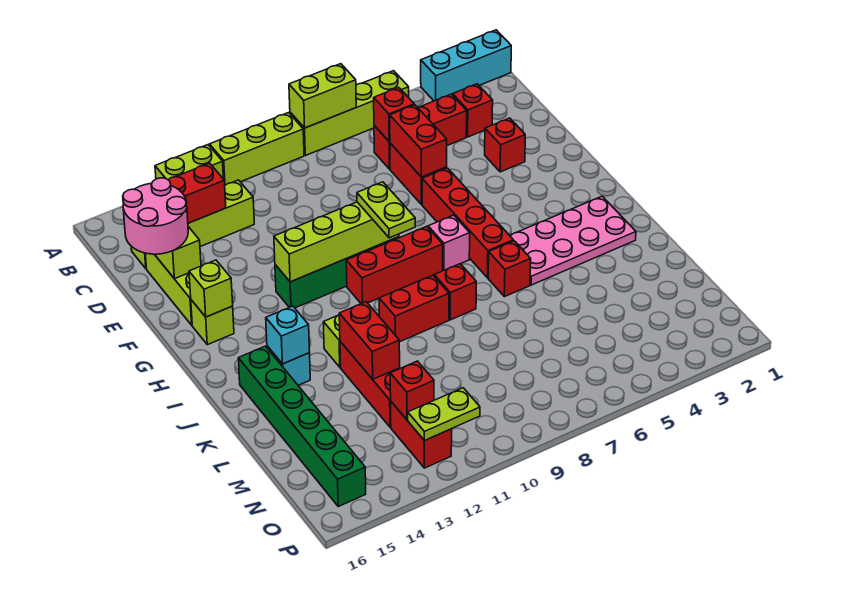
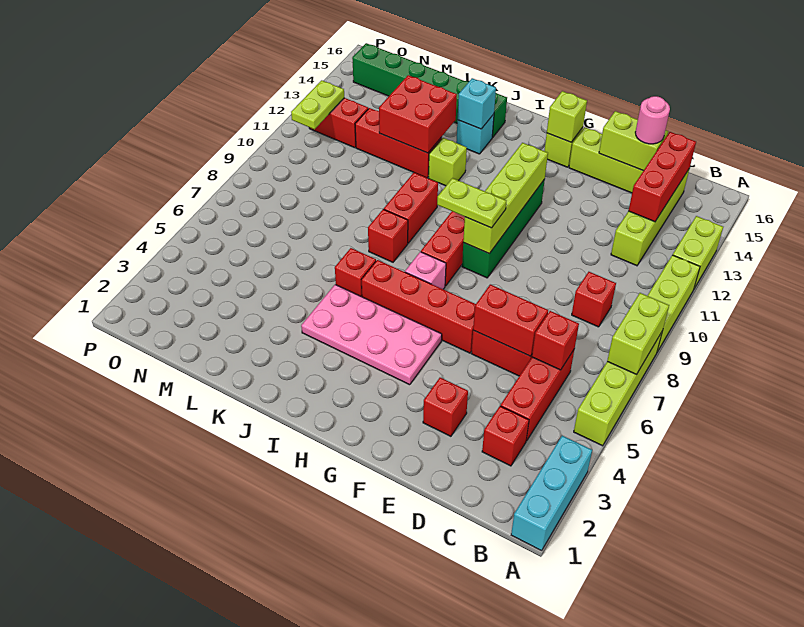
pink round brick D15:E16 level 3 -> pink round brick D15 level 3
pink plate I2:J5 level 1 -> pink plate G4:J5 level 1
red brick K12:L12 level 2 -> red brick K12:L13 level 2
red brick N12 level 2 -> red brick C9 level 1

